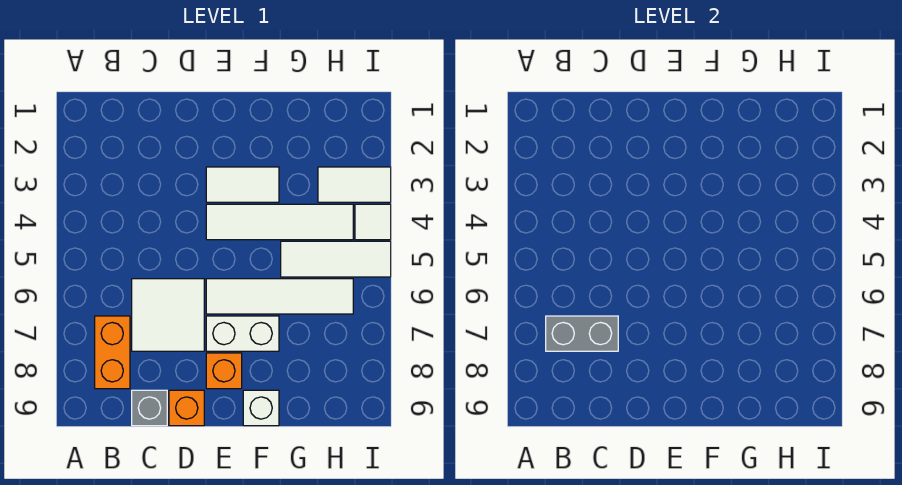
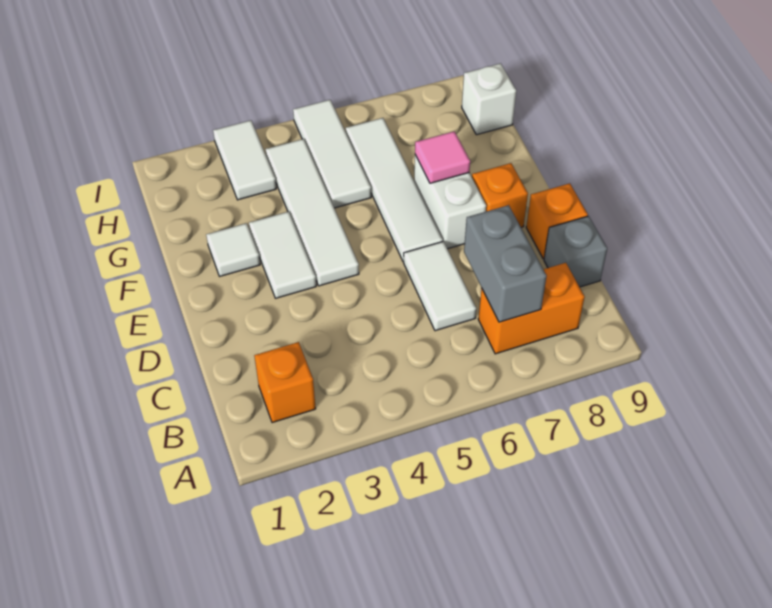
none -> orange brick B2 level 1
white tile C6:D7 level 1 -> white tile C6:D6 level 1
none -> pink tile F7 level 2
white brick F9 level 1 -> white brick H9 level 1
white tile I4 level 1 -> white tile F2 level 1

